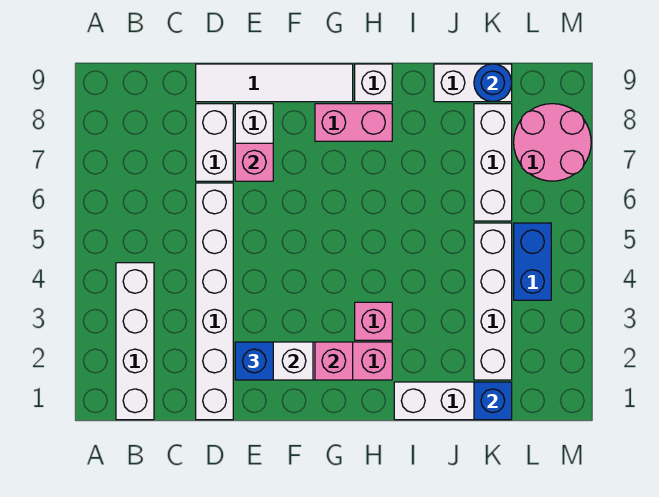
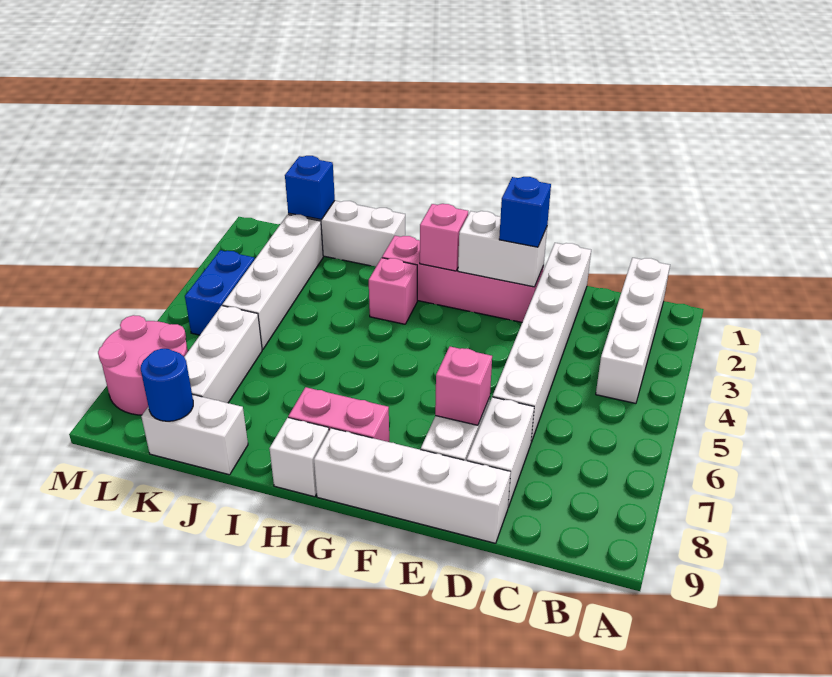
white tile D9:G9 level 1 -> white brick D9:G9 level 1

